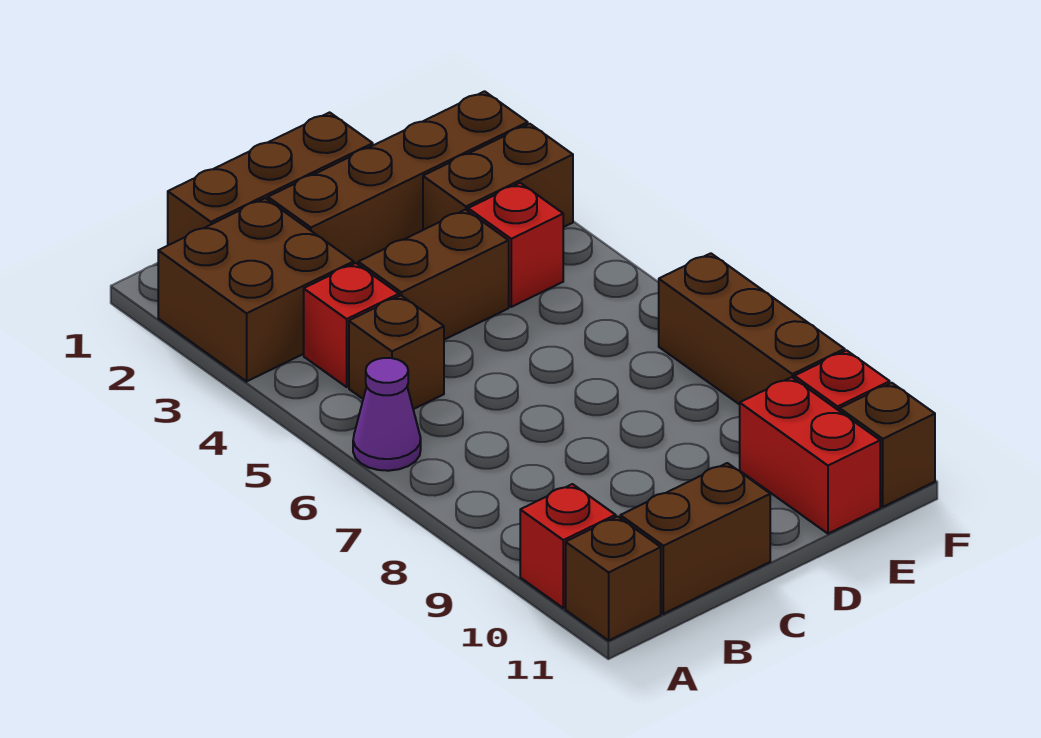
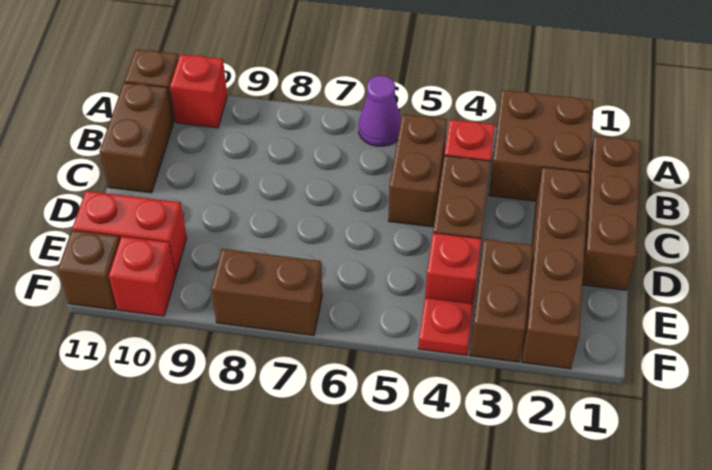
brown brick B5 level 1 -> brown brick B5:C5 level 1
none -> red plate F4 level 1
brown brick F7:F9 level 1 -> brown brick F7:F8 level 1

